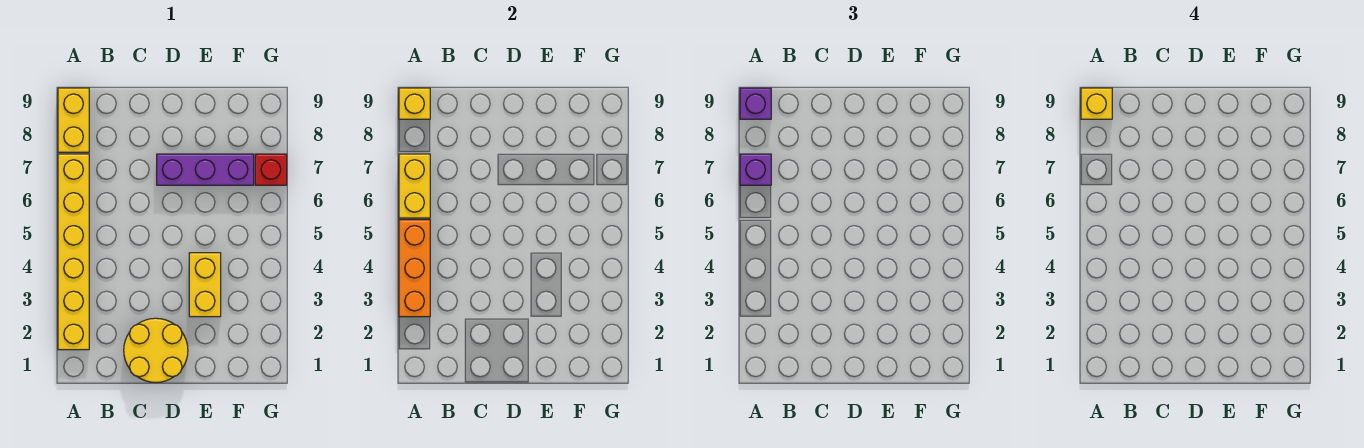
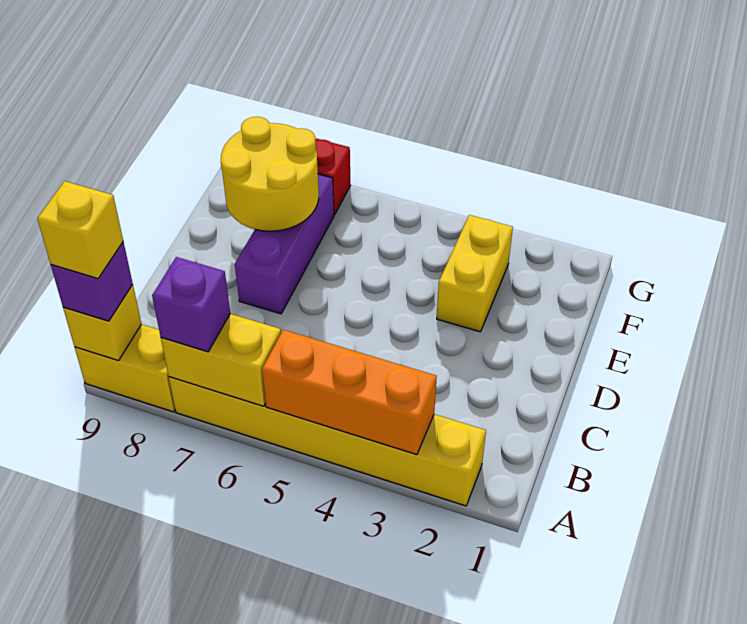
yellow round brick C1:D2 level 1 -> yellow round brick E7:F8 level 2
yellow brick E3:E4 level 1 -> yellow brick E3:F3 level 1

